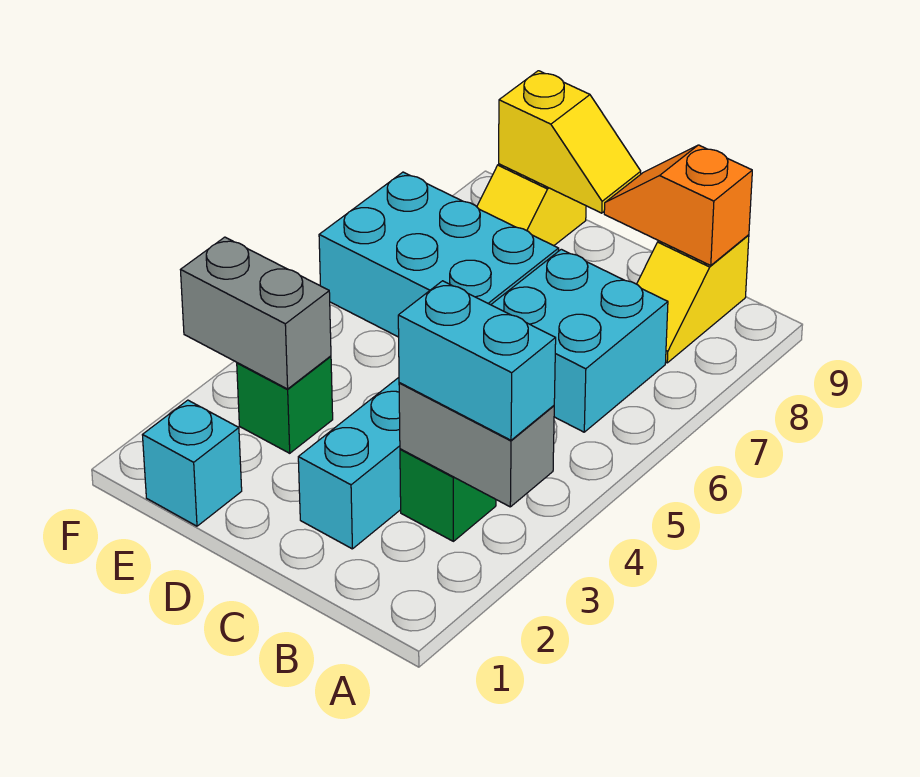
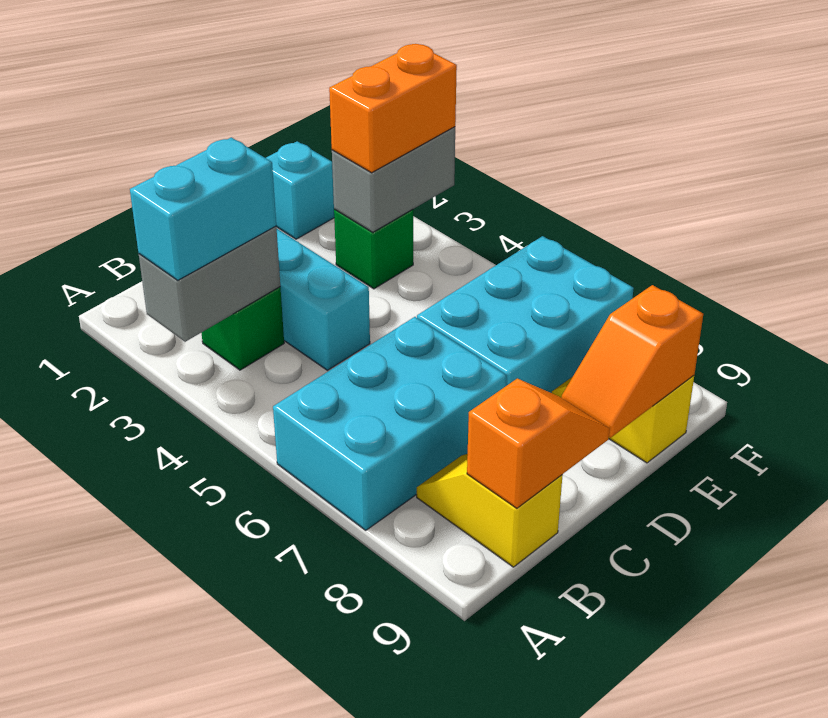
cyan brick B6:C7 level 1 -> cyan brick A6:C7 level 1
yellow slope D9:E9 level 2 top E -> orange slope D9:E9 level 2 top E
none -> orange brick E3:F3 level 3

